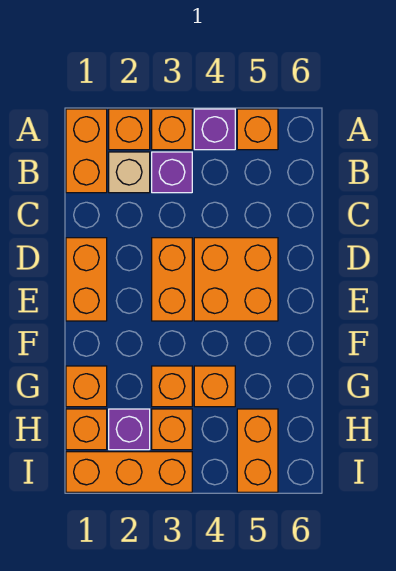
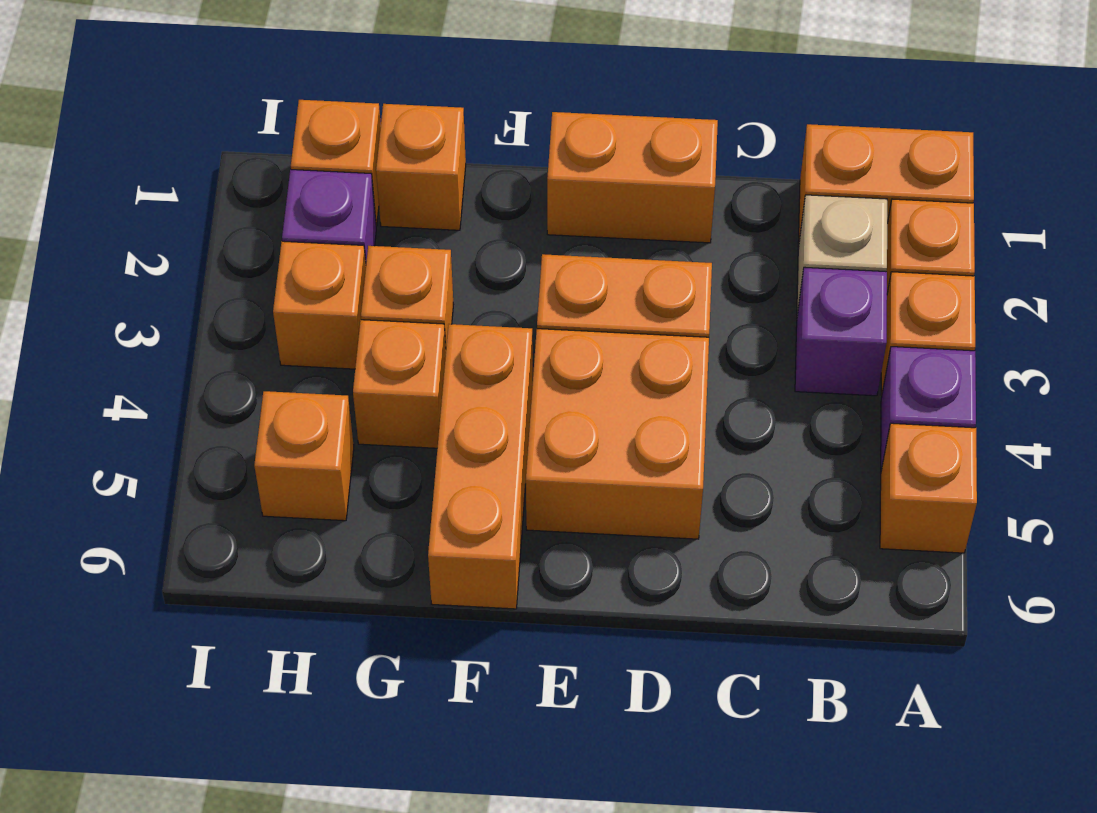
orange brick H5:I5 level 1 -> orange brick H5 level 1
orange brick I1:I3 level 1 -> orange brick F4:F6 level 1

